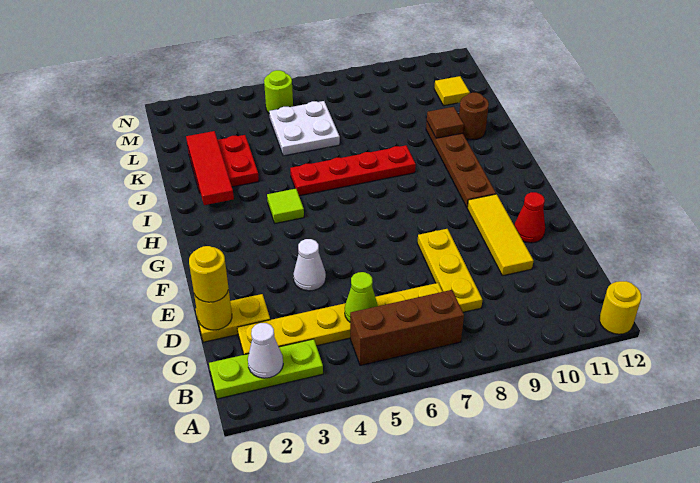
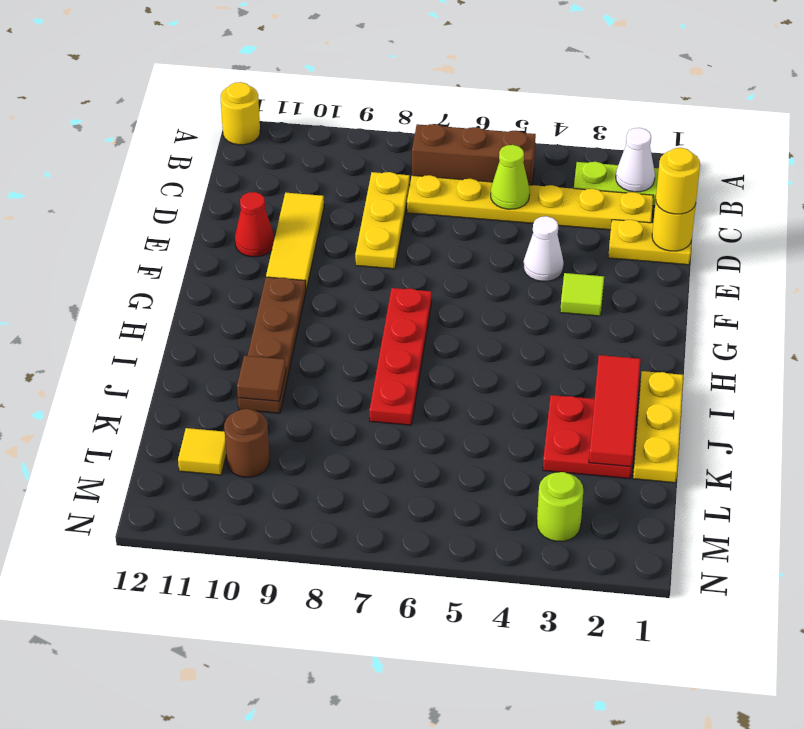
lime tile H4 level 1 -> lime tile F3 level 1
none -> yellow plate I1:K1 level 1
red plate I5:I8 level 1 -> red plate G7:J7 level 1
brown round brick J11 level 1 -> brown round brick L10 level 1
white plate K5:L6 level 1 -> none
lime round brick M5 level 1 -> lime round brick M3 level 1

